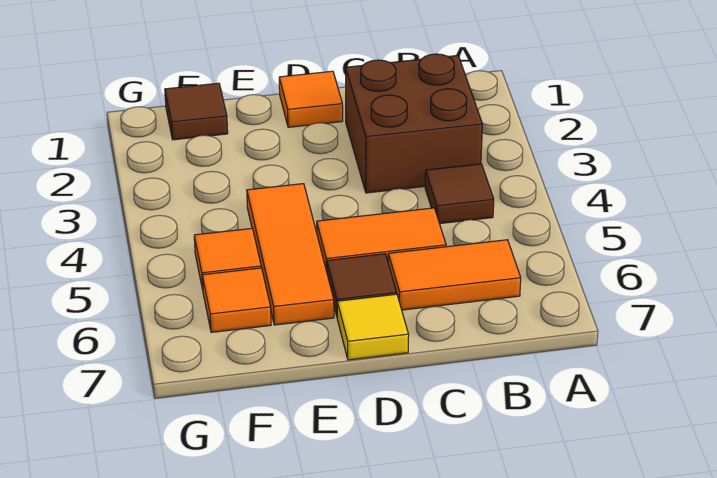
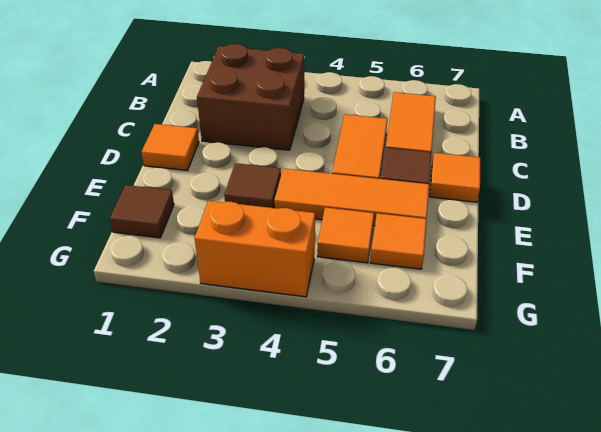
brown tile B4 level 1 -> brown tile E3 level 1
yellow tile D7 level 1 -> orange tile D7 level 1
none -> orange brick G3:G4 level 1

